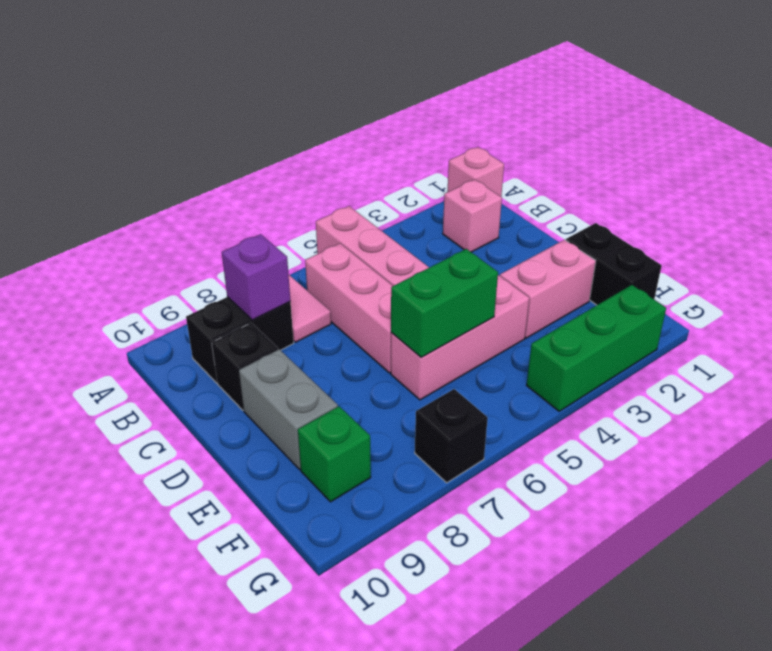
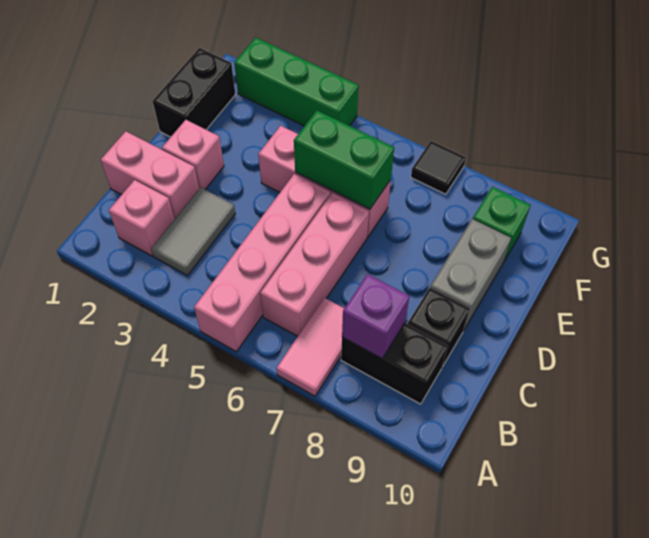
pink brick A1 level 1 -> pink brick D2 level 1
none -> grey tile B3:C3 level 1
pink brick E2:E3 level 1 -> pink brick C1:C2 level 1
black brick G7 level 1 -> black tile G7 level 1

